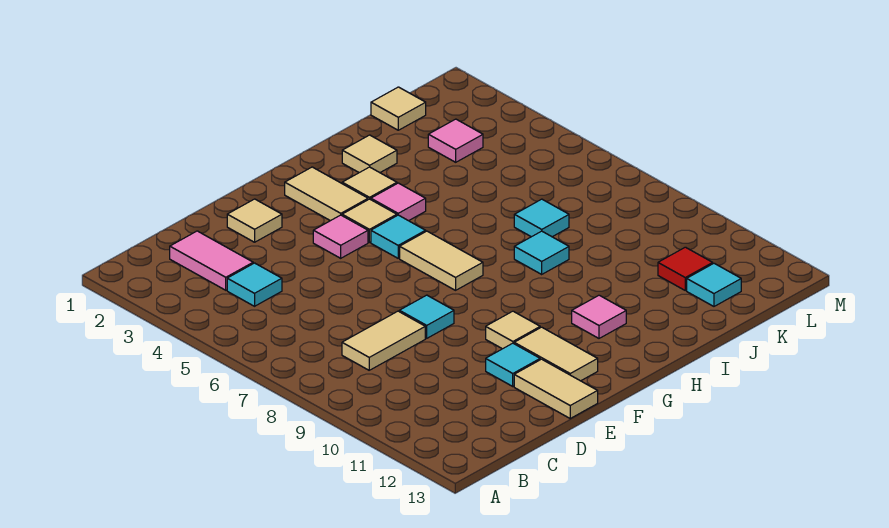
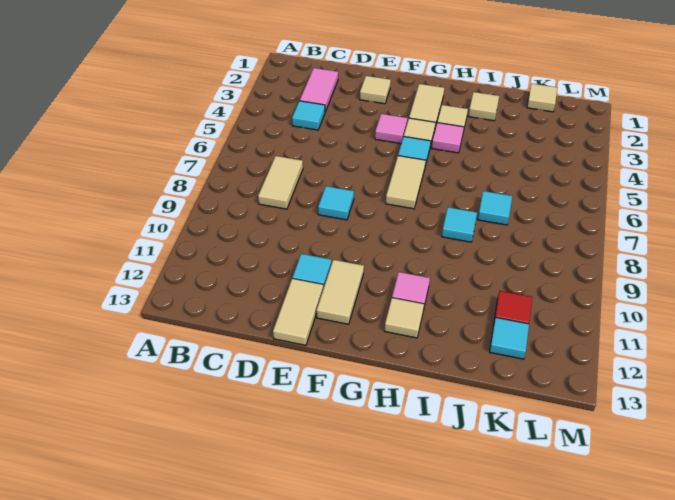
tan tile C8:D8 level 1 -> tan tile C7:C8 level 1
tan tile F10 level 1 -> tan tile H12 level 1
pink tile K3 level 1 -> none

